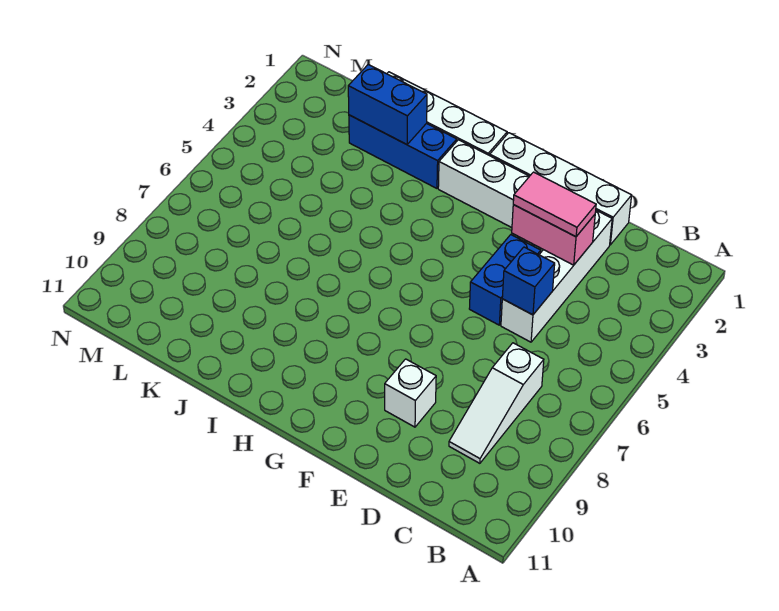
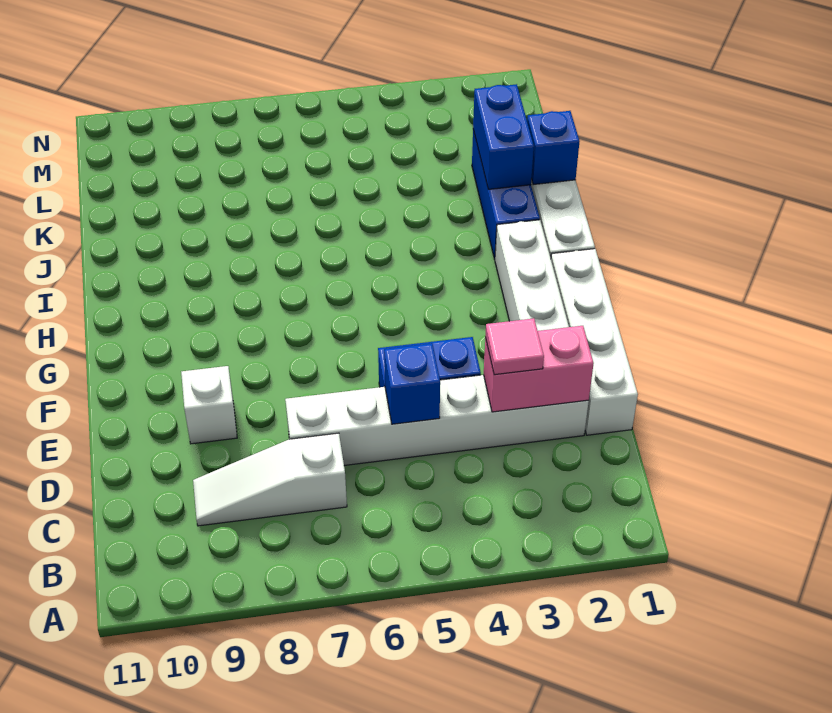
white brick D2:D5 level 1 -> white brick D2:D7 level 1
pink brick D3:E3 level 2 -> pink brick D2:D3 level 2
pink tile D3:E3 level 3 -> pink tile D3 level 3
none -> blue brick J1 level 2

